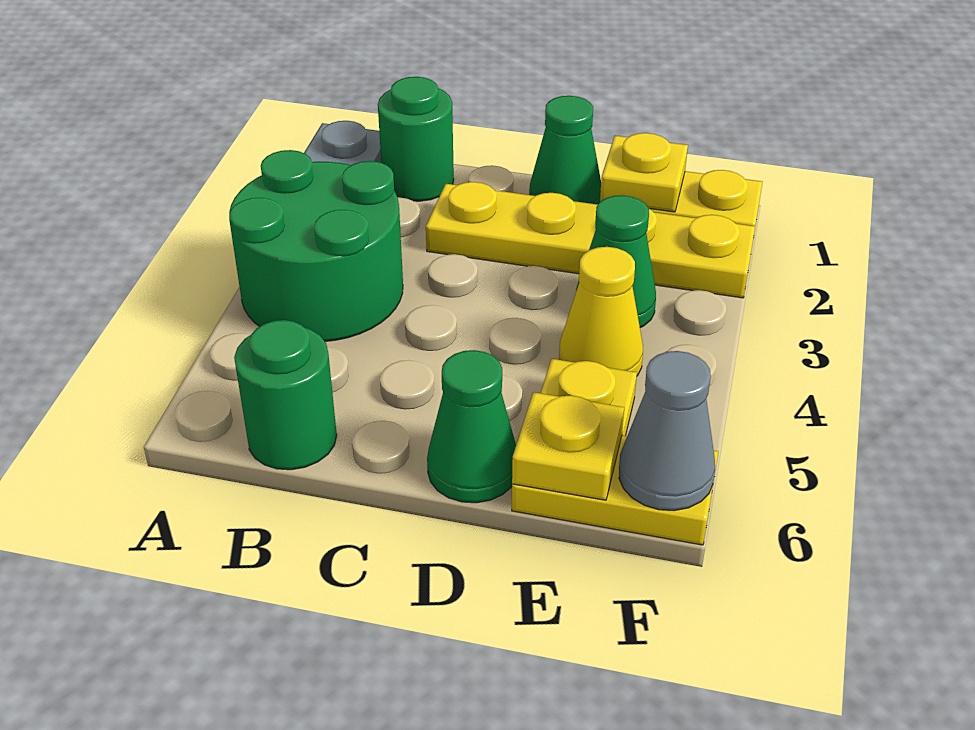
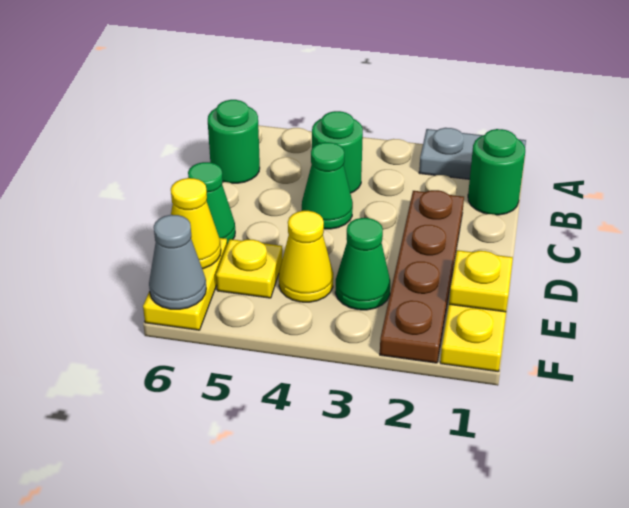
green round brick A3:B4 level 1 -> green round brick B4 level 1
yellow plate C2:F2 level 1 -> brown plate C2:F2 level 1
green cone D1 level 1 -> green cone C4 level 1
yellow plate E6 level 2 -> yellow cone E6 level 2

